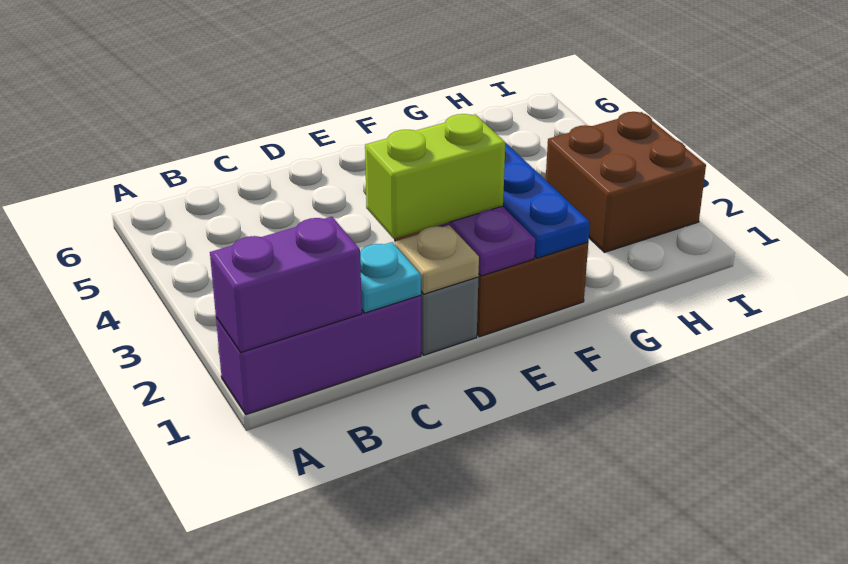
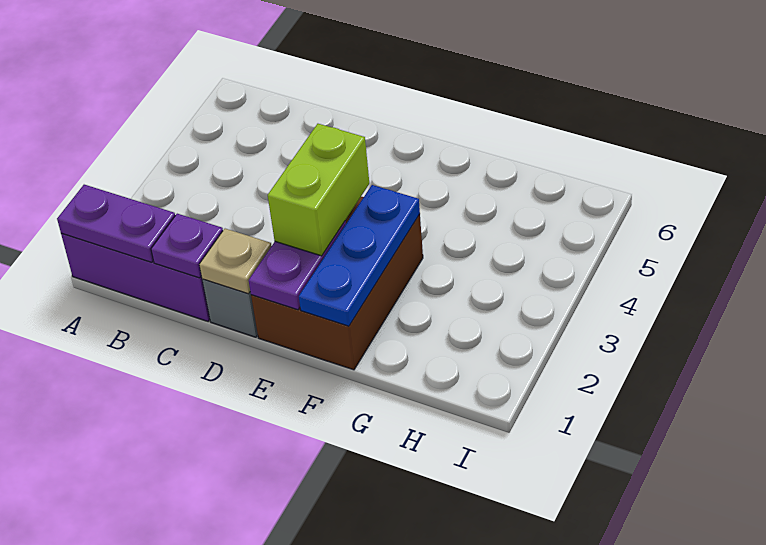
purple brick A1:B1 level 2 -> purple plate A1:B1 level 2
cyan plate C1 level 2 -> purple plate C1 level 2
lime brick D2:E2 level 3 -> lime brick E2:E3 level 3
brown brick H2:I3 level 1 -> none

